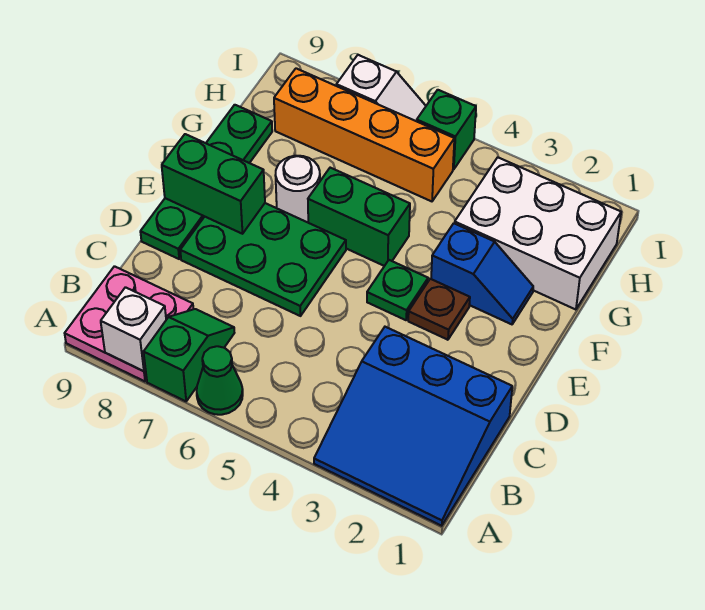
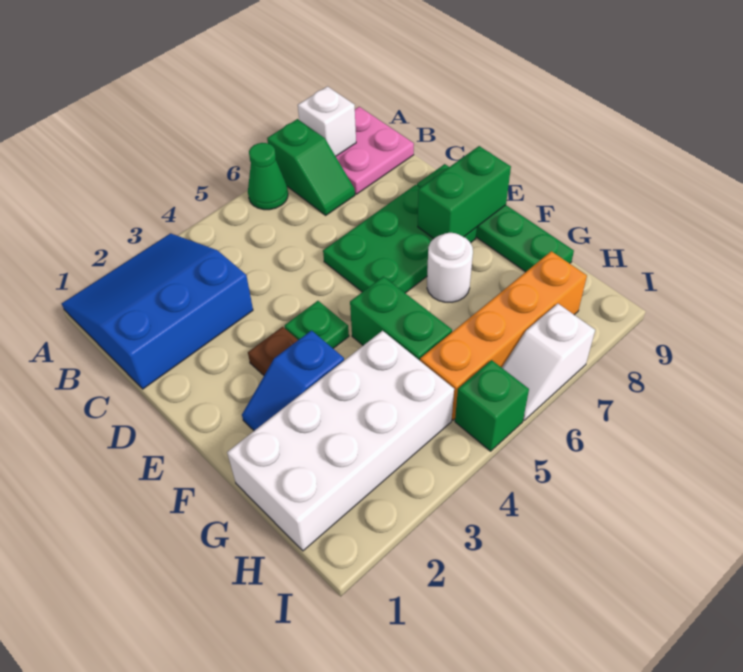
green brick F5:F6 level 1 -> green brick F5:G5 level 1
white brick G1:H3 level 1 -> white brick G1:H4 level 1

